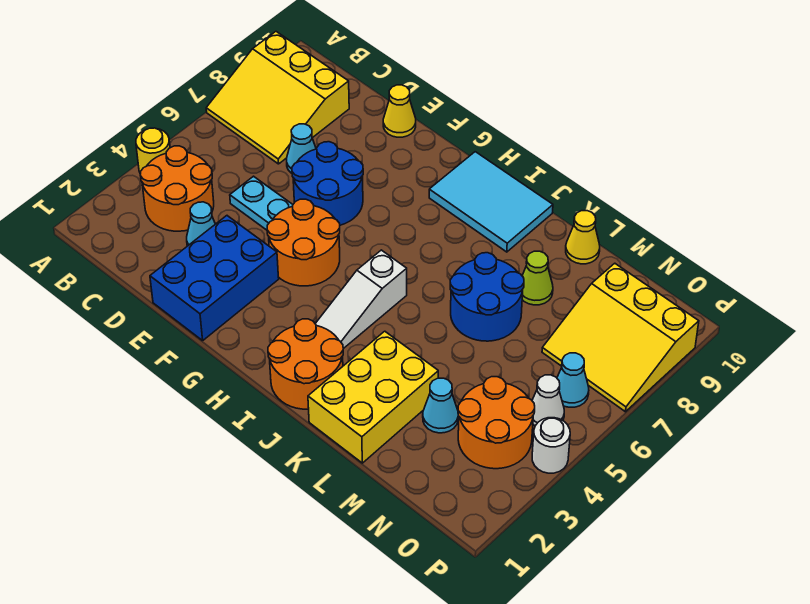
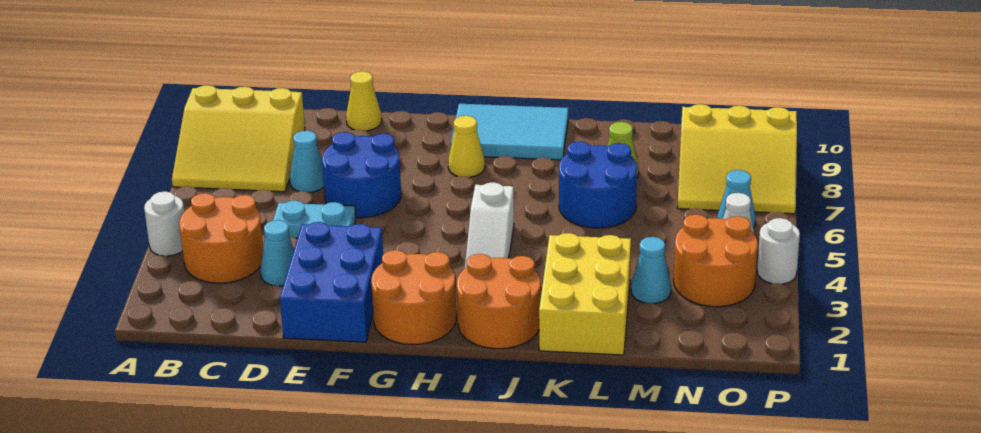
yellow round brick A4 level 1 -> white round brick A4 level 1
orange round brick F4:G5 level 1 -> orange round brick G1:H2 level 1
yellow cone L10 level 1 -> yellow cone H8 level 1

